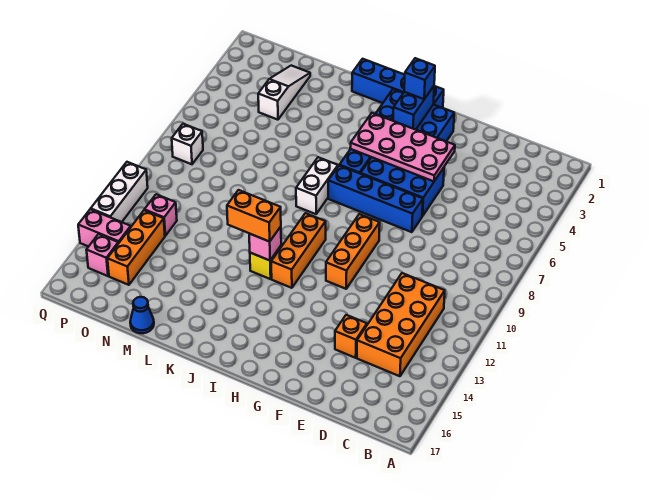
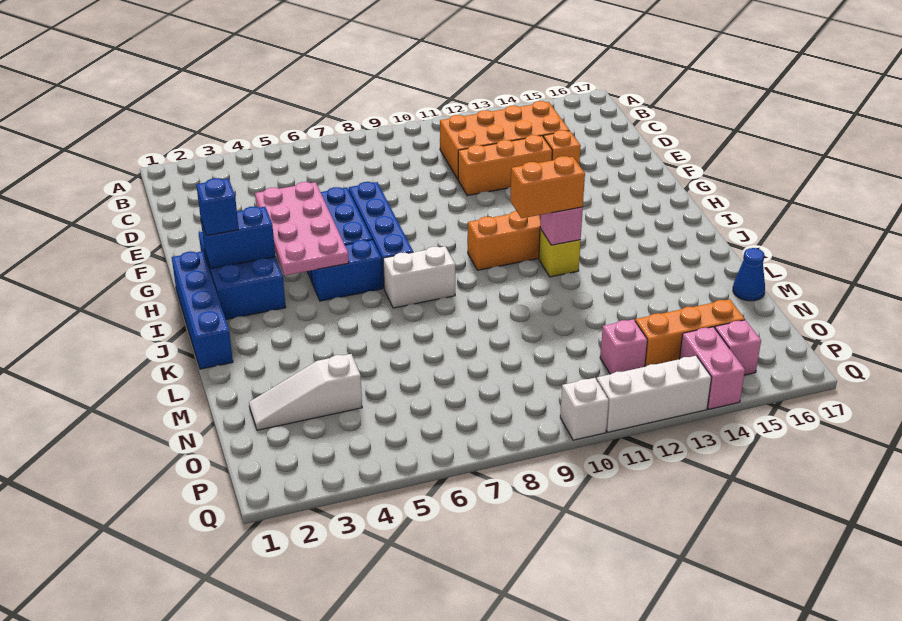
orange brick G9:G11 level 1 -> orange brick E11:E13 level 1
orange brick J12:K12 level 3 -> orange brick J11:J12 level 3
white brick P8 level 1 -> white brick Q10 level 1

